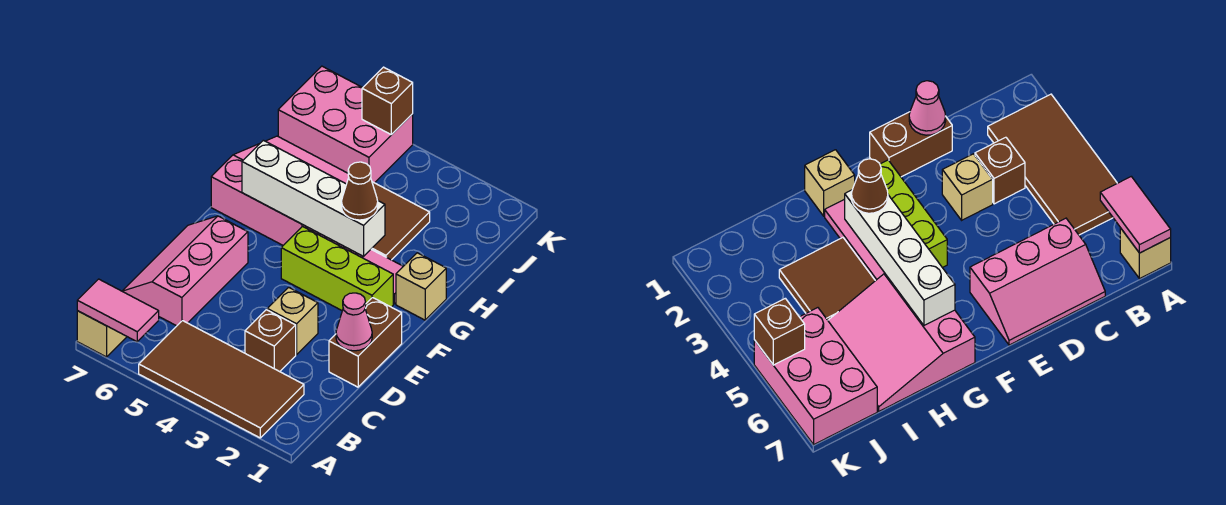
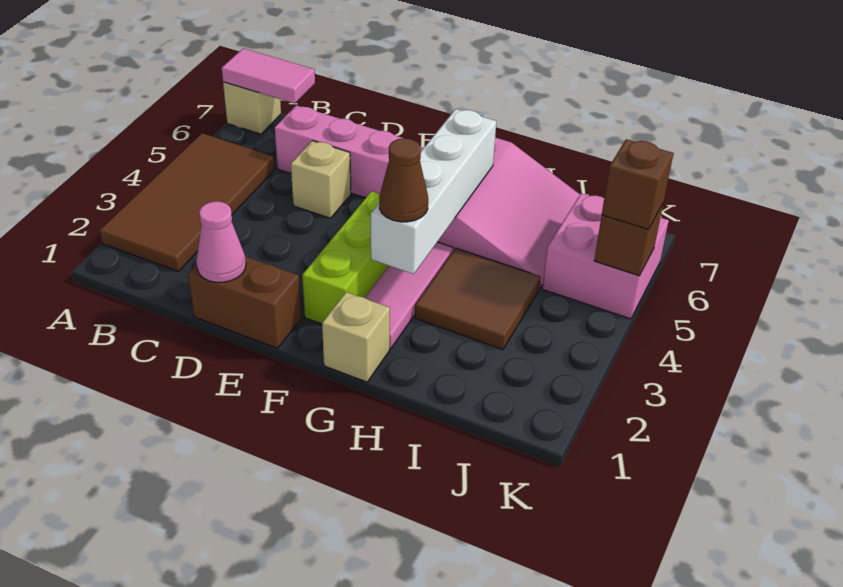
pink tile A6:A7 level 2 -> pink tile A7:B7 level 2
brown brick C3 level 1 -> brown brick K5 level 3
tan brick D3 level 1 -> tan brick D5 level 1
pink brick J5:K7 level 1 -> pink brick J5:K6 level 1

